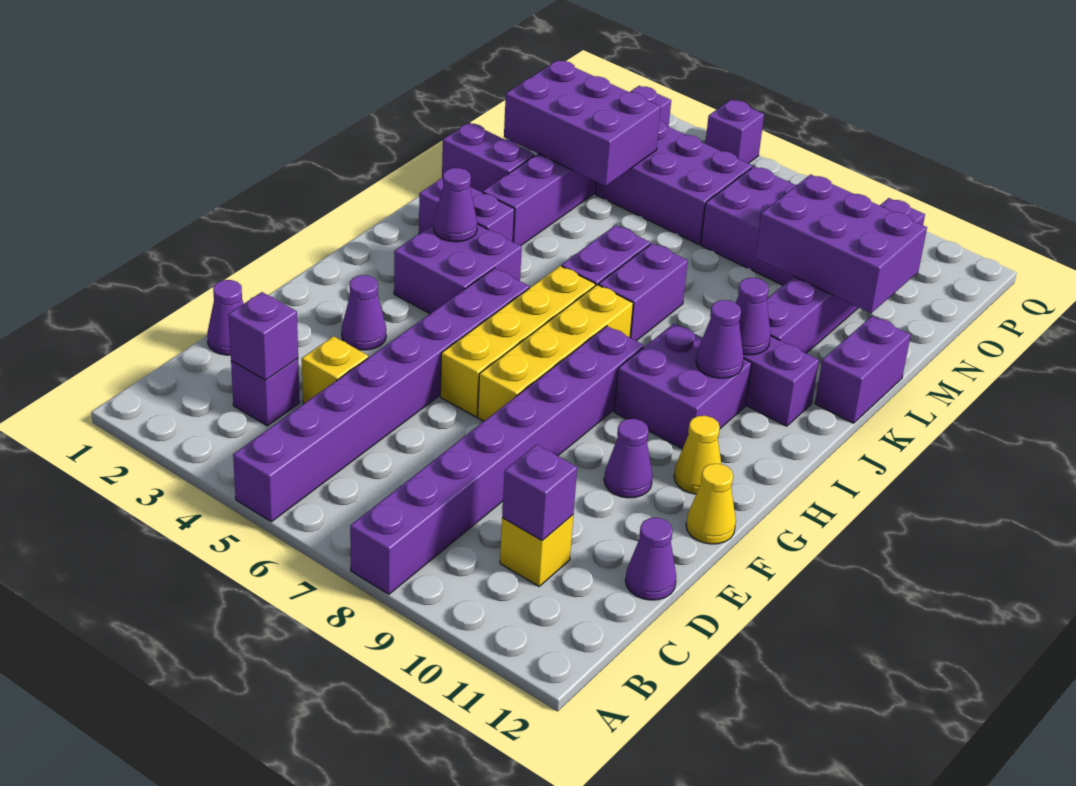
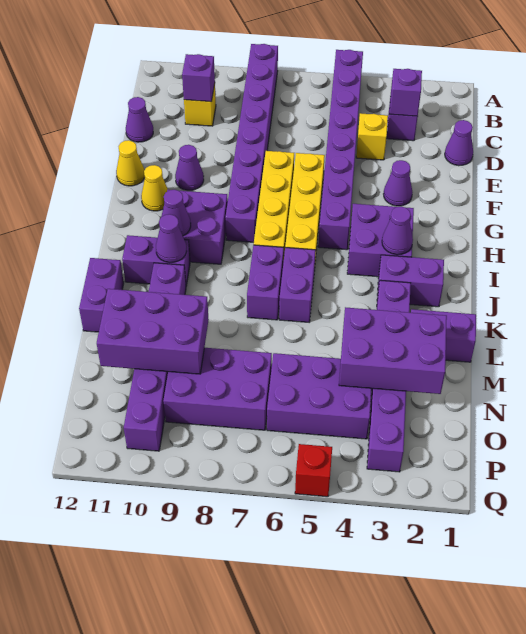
purple brick Q5 level 1 -> red brick Q5 level 1

